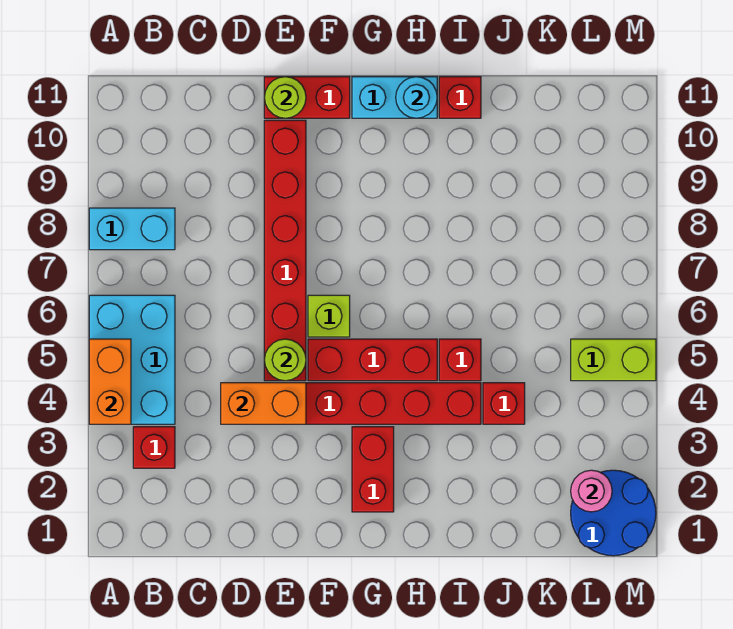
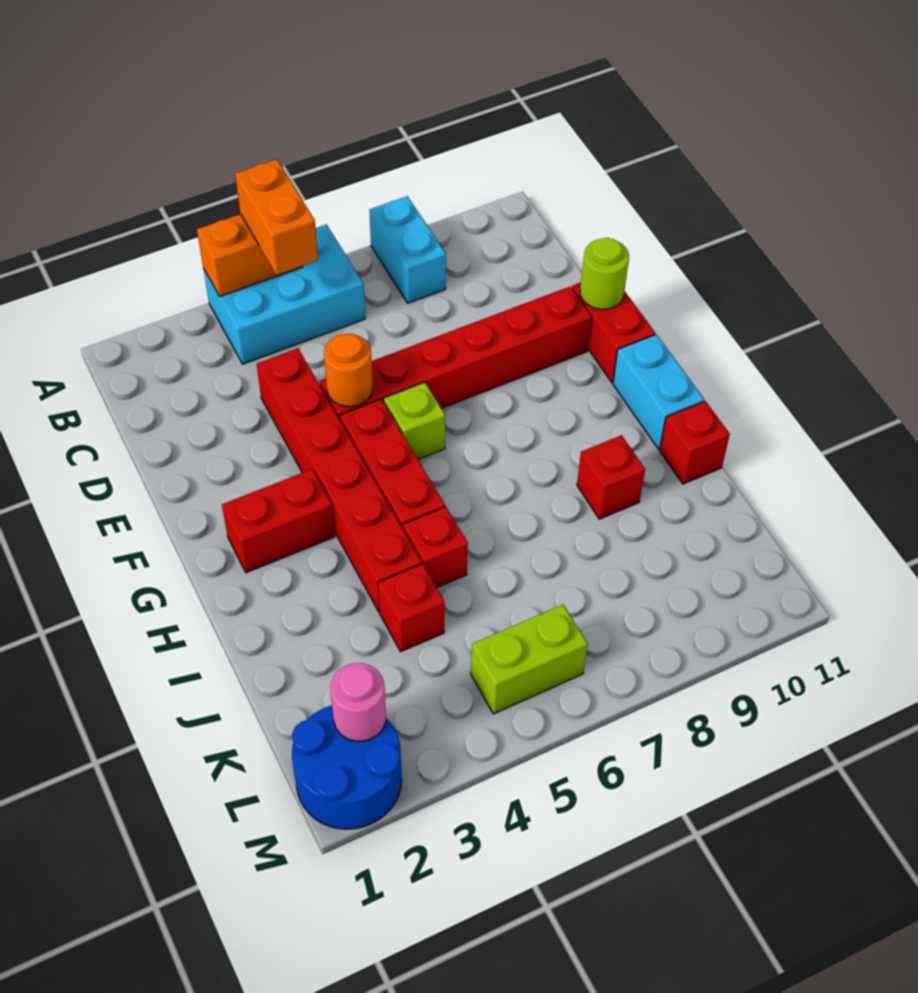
red brick B3 level 1 -> red brick I9 level 1
orange brick D4:E4 level 2 -> orange brick A5:B5 level 3
lime round brick E5 level 2 -> orange round brick E5 level 2
cyan round brick H11 level 2 -> none
lime brick L5:M5 level 1 -> lime brick L5:L6 level 1

